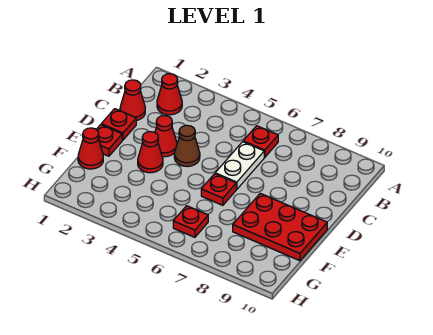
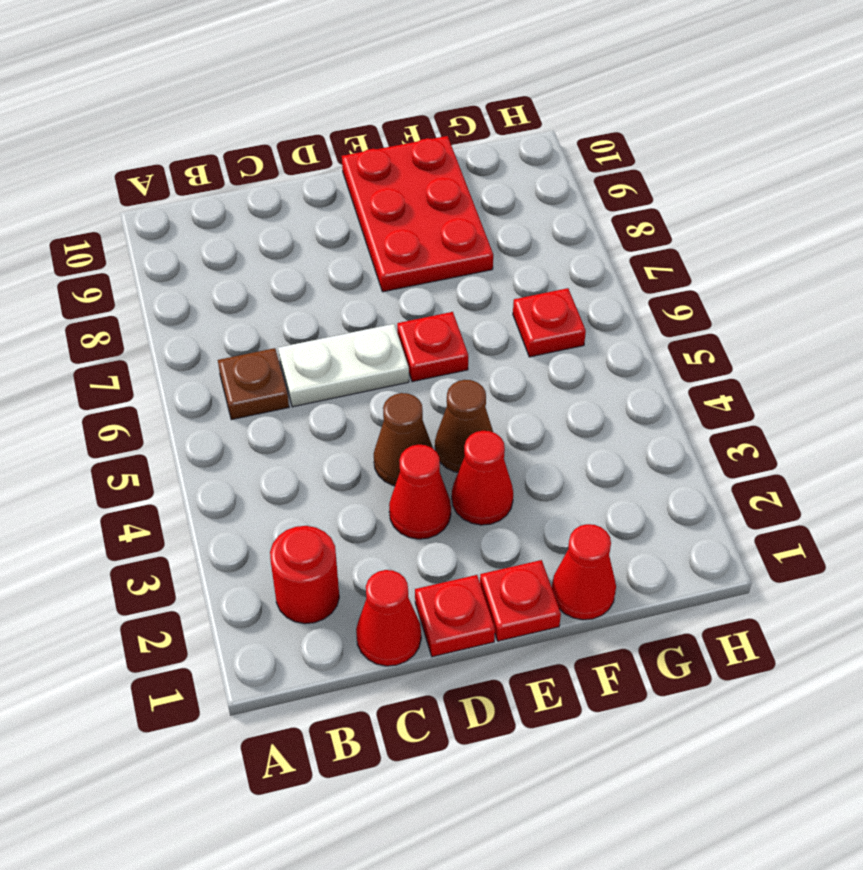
red cone B2 level 1 -> red round brick B2 level 1
red plate B6 level 1 -> brown plate B6 level 1
none -> brown cone E4 level 1

